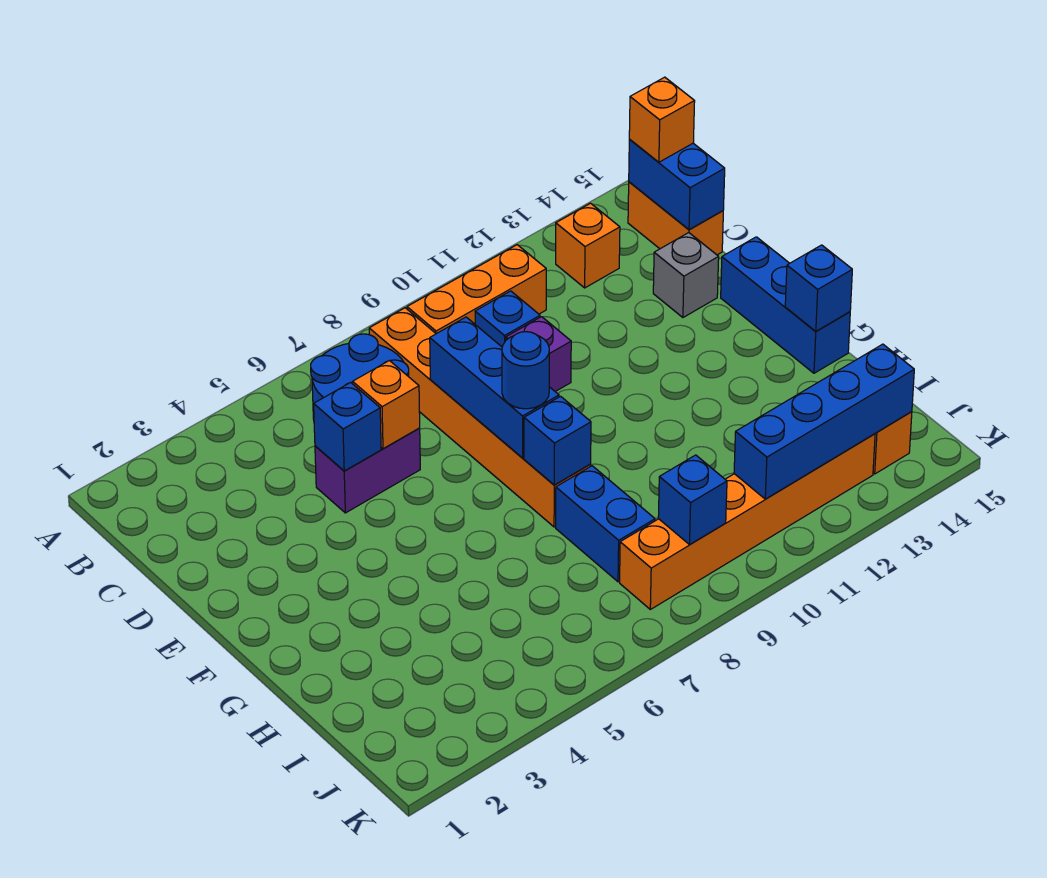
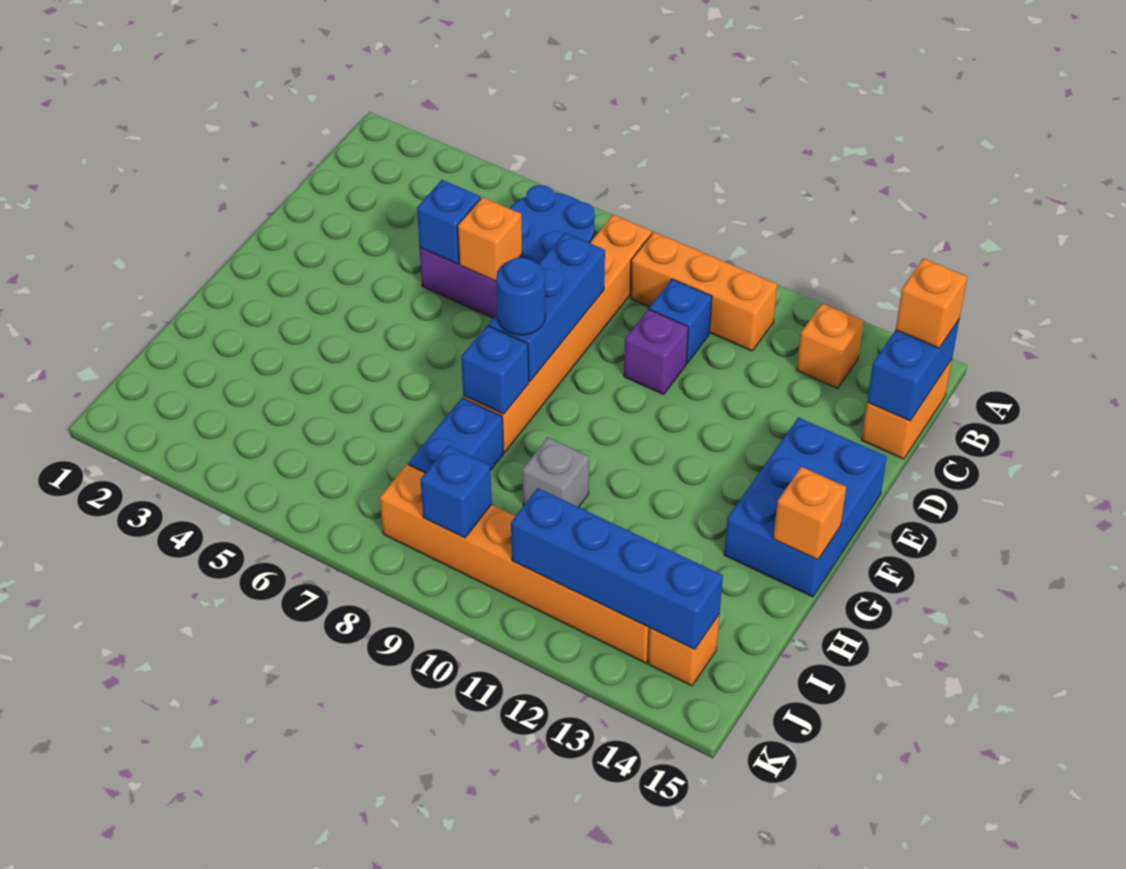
grey brick D14 level 1 -> grey brick H10 level 1
blue brick E15:G15 level 1 -> blue brick E14:G15 level 1
blue brick G15 level 2 -> orange brick G15 level 2

